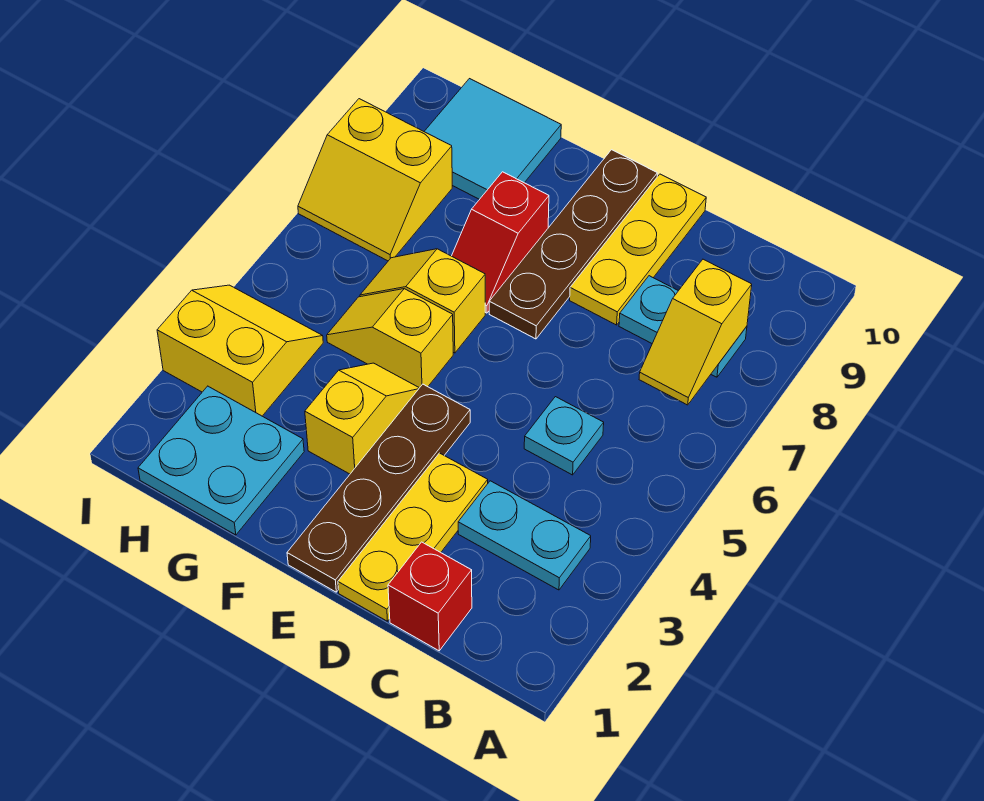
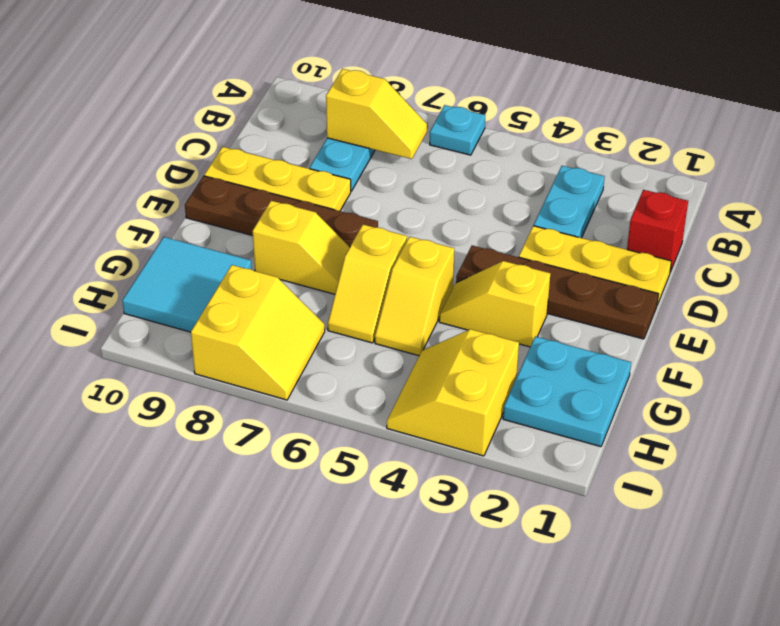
cyan plate C5 level 1 -> cyan plate A6 level 1
red slope F7:F8 level 1 top 8 -> yellow slope F7:F8 level 1 top 8

